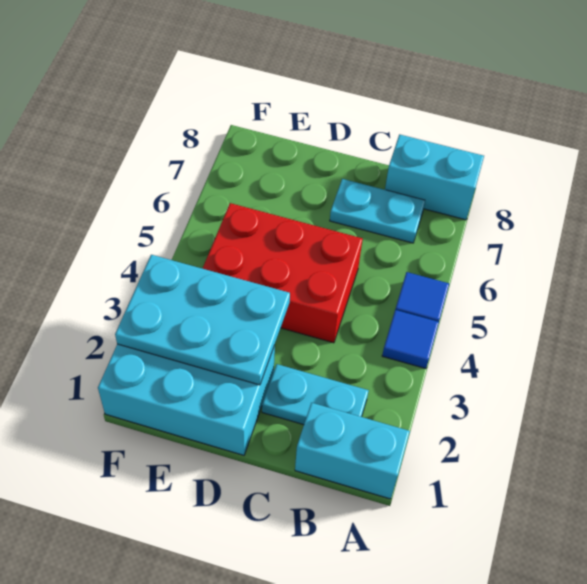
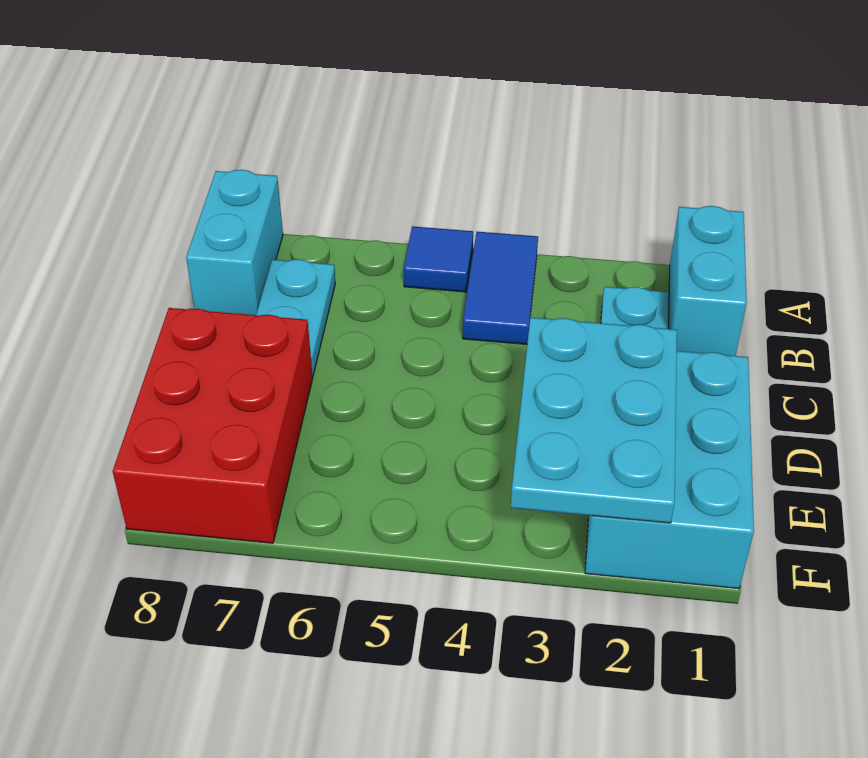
blue tile A4 level 1 -> blue tile A4:B4 level 1
red brick C4:E5 level 1 -> red brick D7:F8 level 1

